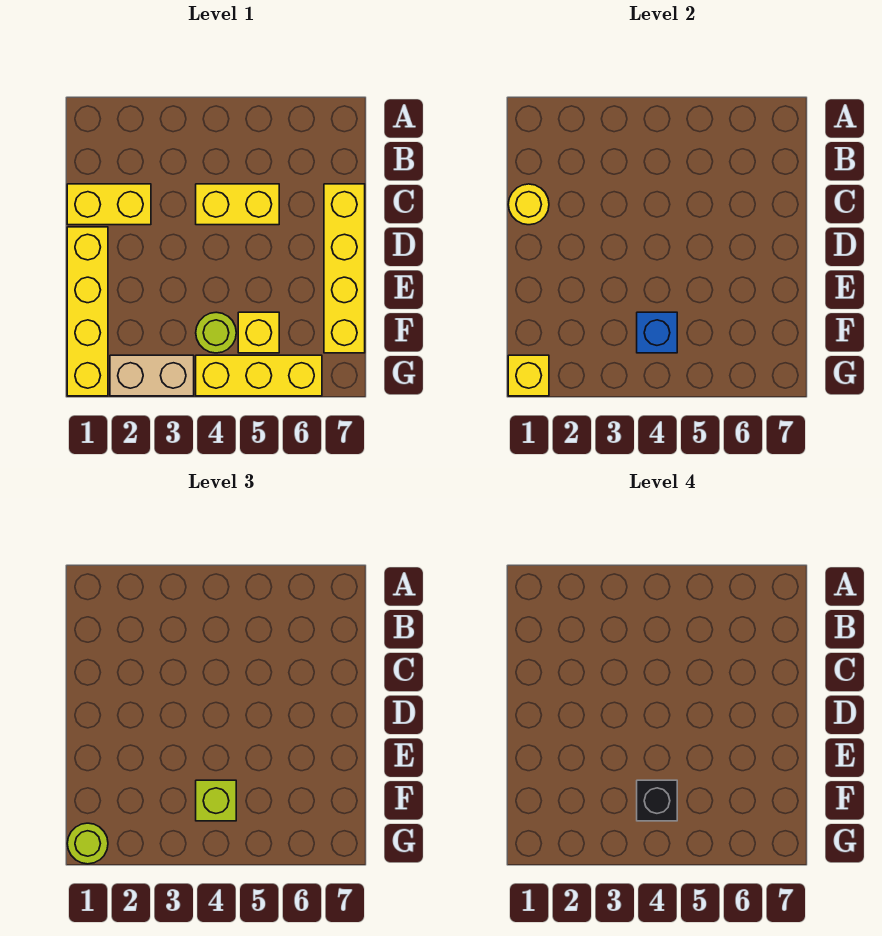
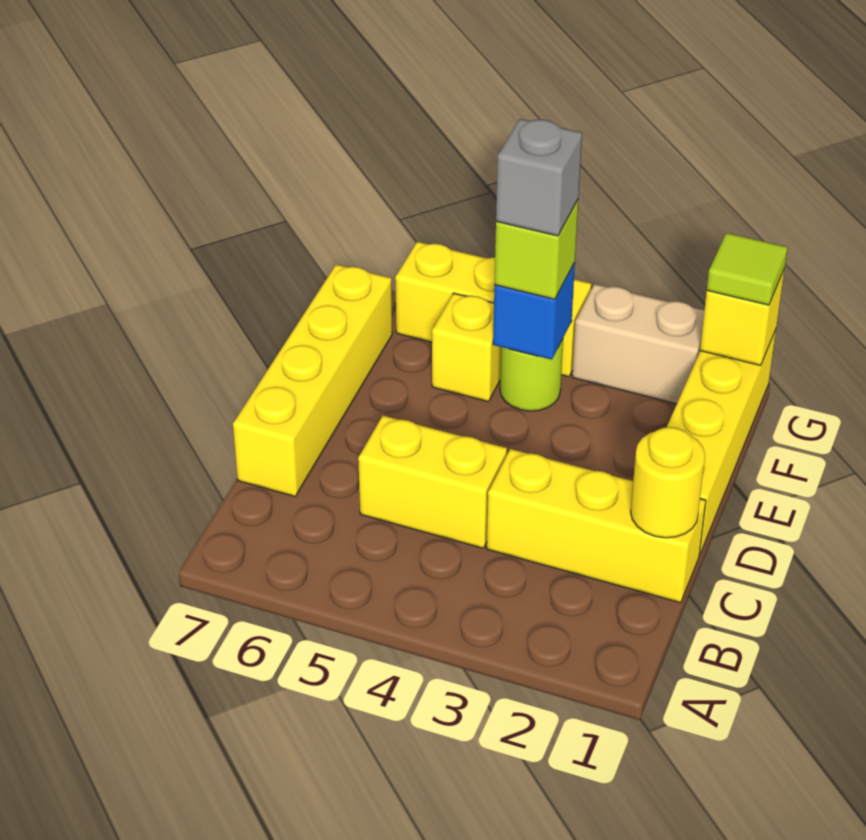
yellow brick C1:C2 level 1 -> yellow brick C1:C3 level 1
black brick F4 level 4 -> grey brick F4 level 4
lime round brick G1 level 3 -> lime tile G1 level 3

